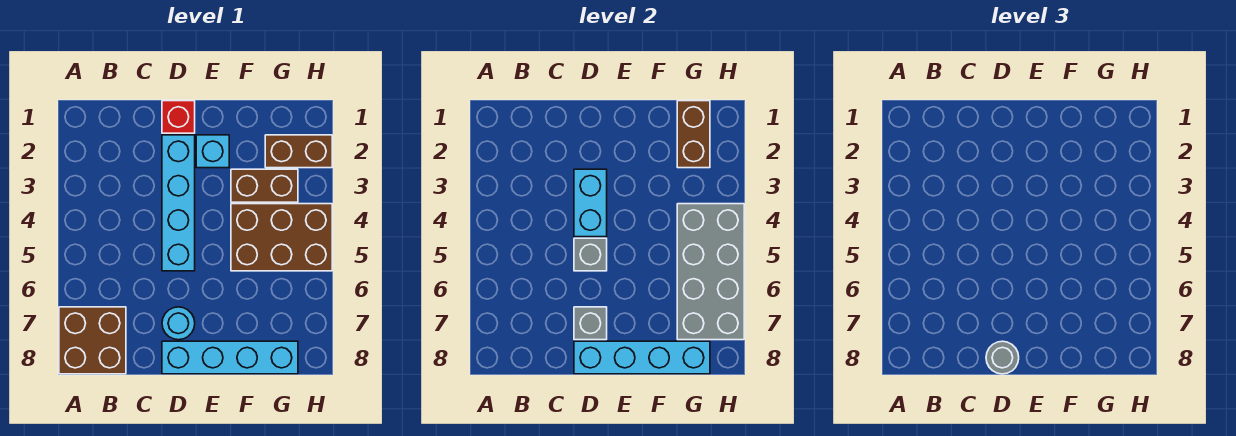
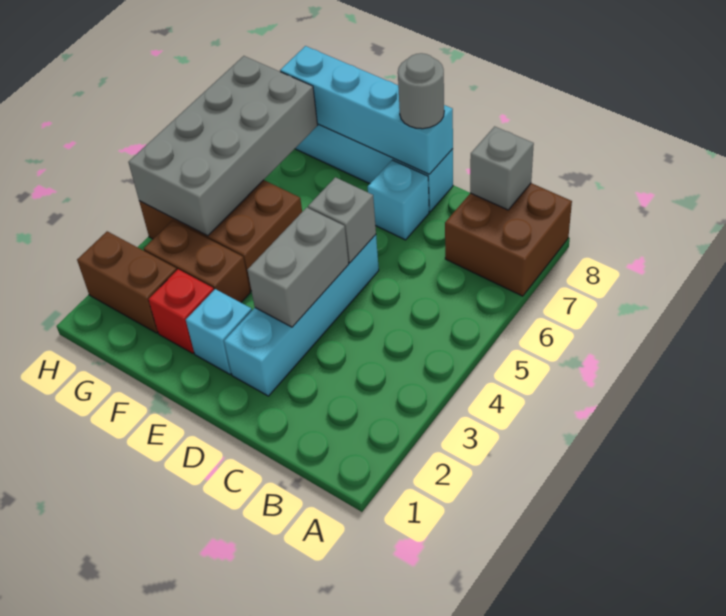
red brick D1 level 1 -> red brick F2 level 1
cyan brick D3:D4 level 2 -> grey brick D3:D4 level 2
cyan round brick D7 level 1 -> cyan brick D7 level 1
grey brick D7 level 2 -> grey brick B8 level 2
brown brick G1:G2 level 2 -> none

